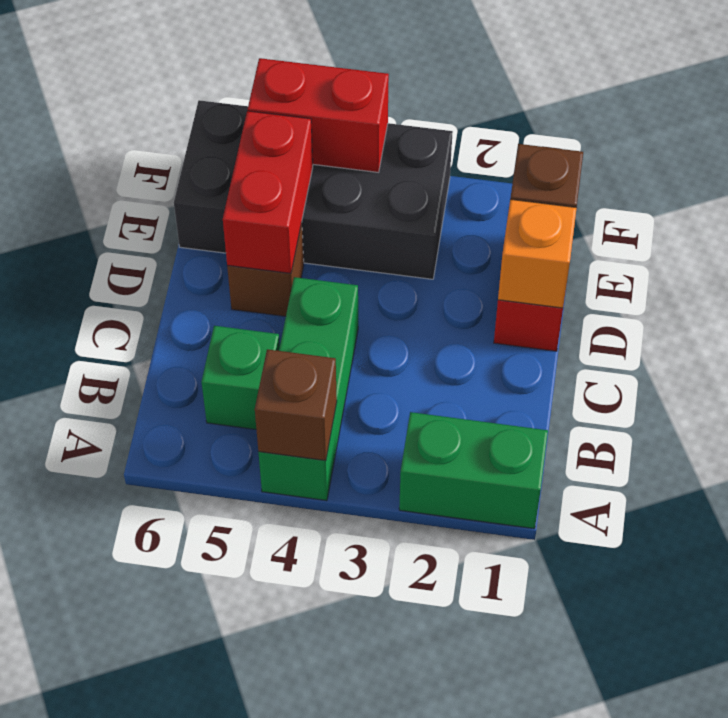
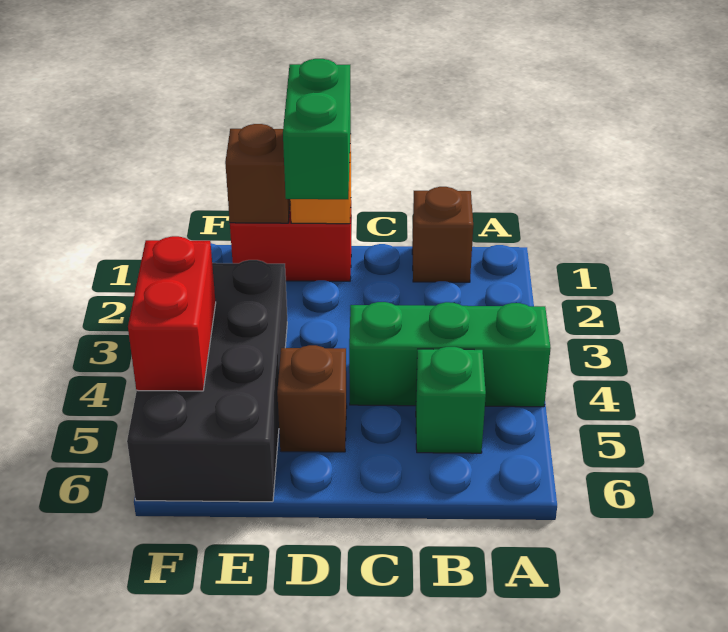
green brick A1:A2 level 1 -> green brick D1:D2 level 3
brown brick A4 level 2 -> brown brick B1 level 1
red brick D5:E5 level 2 -> none

